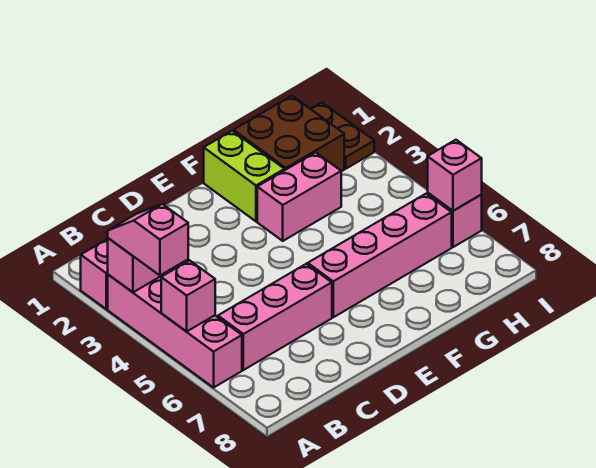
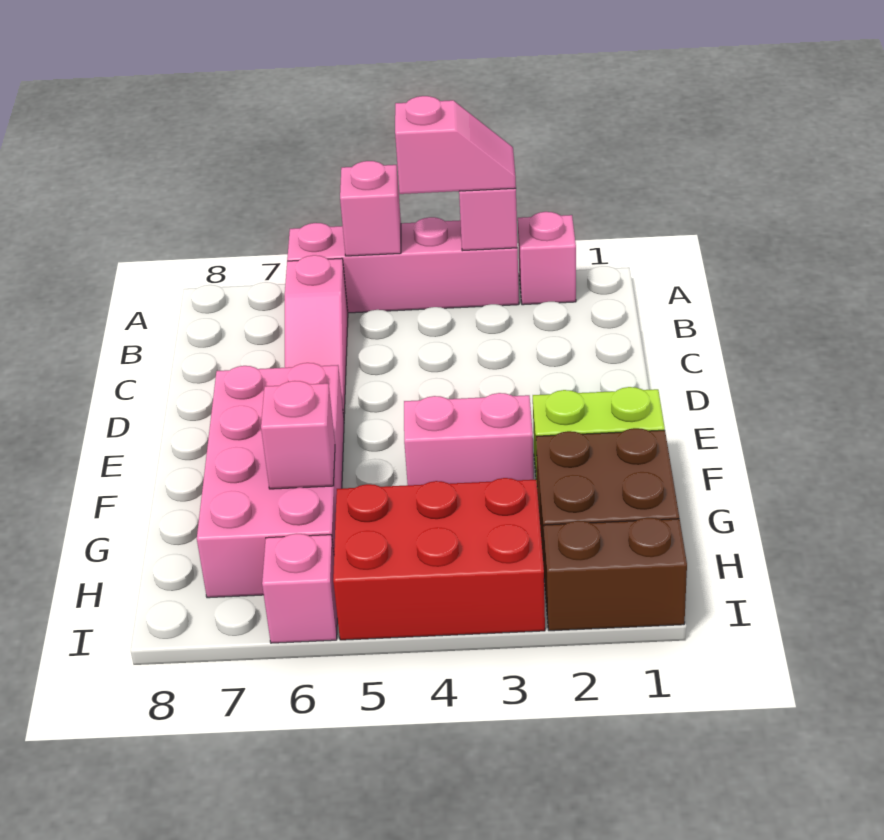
pink brick B6:D6 level 1 -> pink slope B6:D6 level 1 top B
pink brick E6:H6 level 1 -> pink brick E6:H7 level 1
pink brick F3:G3 level 1 -> pink brick F3:F4 level 1
none -> red brick H3:I5 level 1
brown plate I1:I2 level 1 -> brown brick I1:I2 level 1
pink brick I6 level 2 -> pink brick G6 level 2

